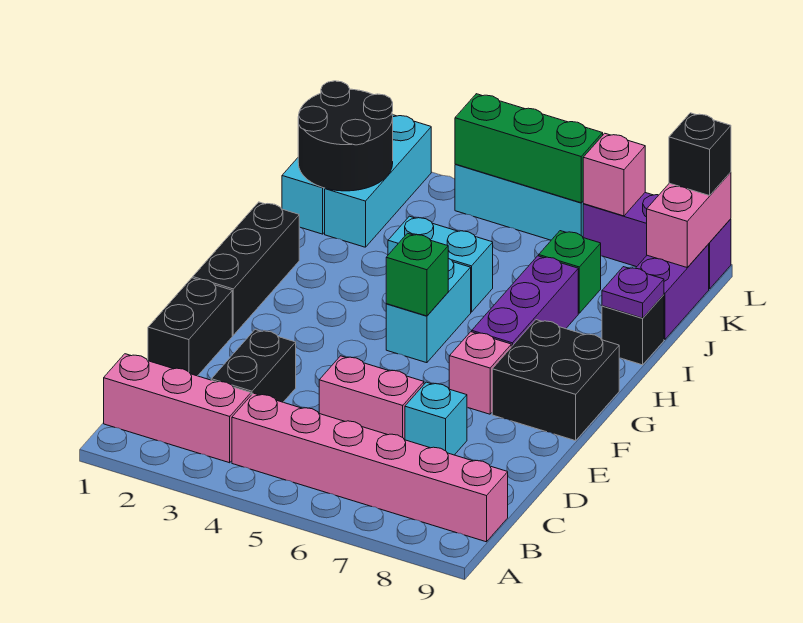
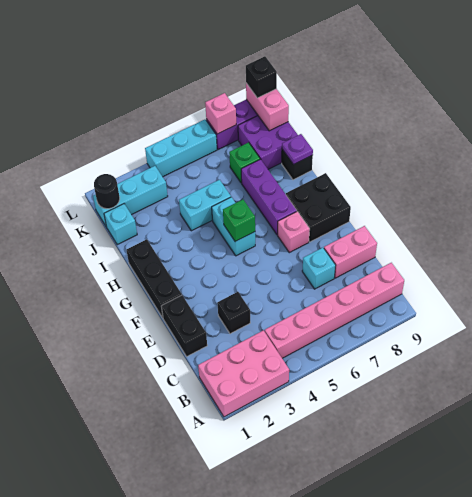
pink brick B1:B3 level 1 -> pink brick A1:B3 level 1
black brick C3:D3 level 1 -> black brick D3 level 1
pink brick D5:D6 level 1 -> pink brick D8:D9 level 1
black round brick J1:K2 level 2 -> black round brick K1 level 2
cyan brick J2:L2 level 1 -> cyan brick K1:K3 level 1
purple brick J9:K9 level 1 -> purple brick J8:K9 level 1
green brick L4:L6 level 2 -> none

